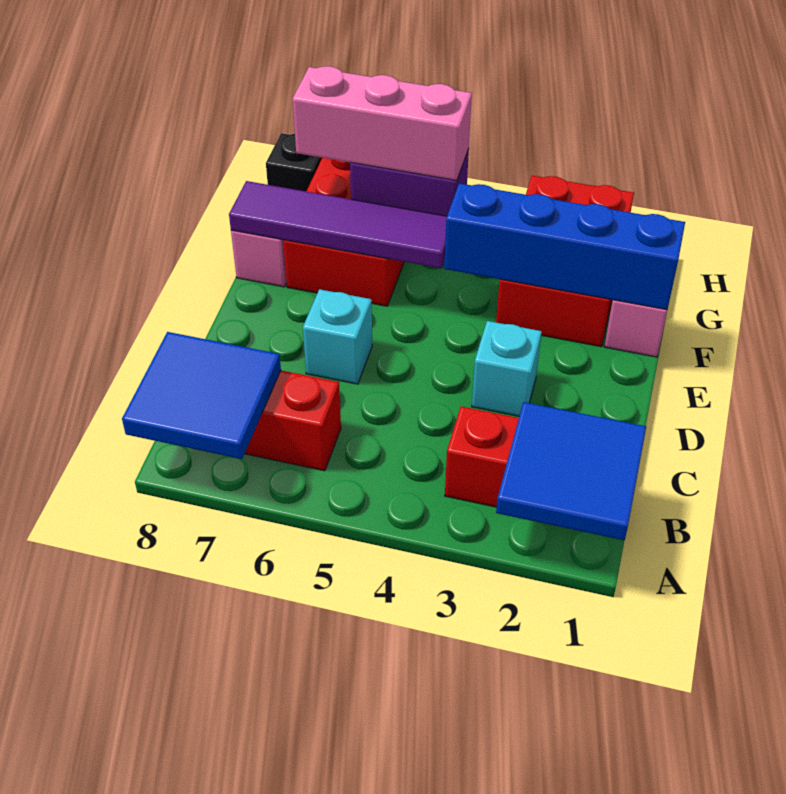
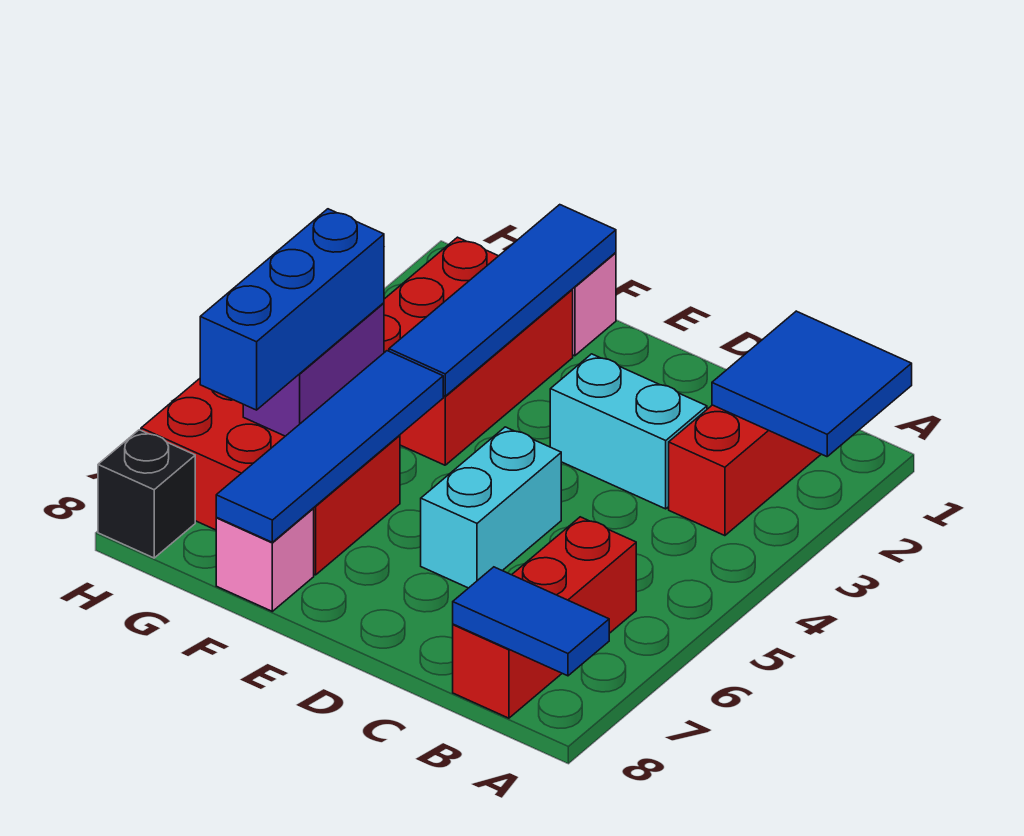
blue tile A7:B8 level 2 -> blue tile A8:B8 level 2
cyan brick D3 level 1 -> cyan brick C3:D3 level 1
cyan brick D6 level 1 -> cyan brick D5:D6 level 1
blue brick F1:F4 level 2 -> blue tile F1:F4 level 2
red brick F2:H3 level 1 -> red brick F2:G4 level 1
purple tile F5:F8 level 2 -> blue tile F5:F8 level 2
pink brick G5:G7 level 3 -> blue brick G5:G7 level 3

